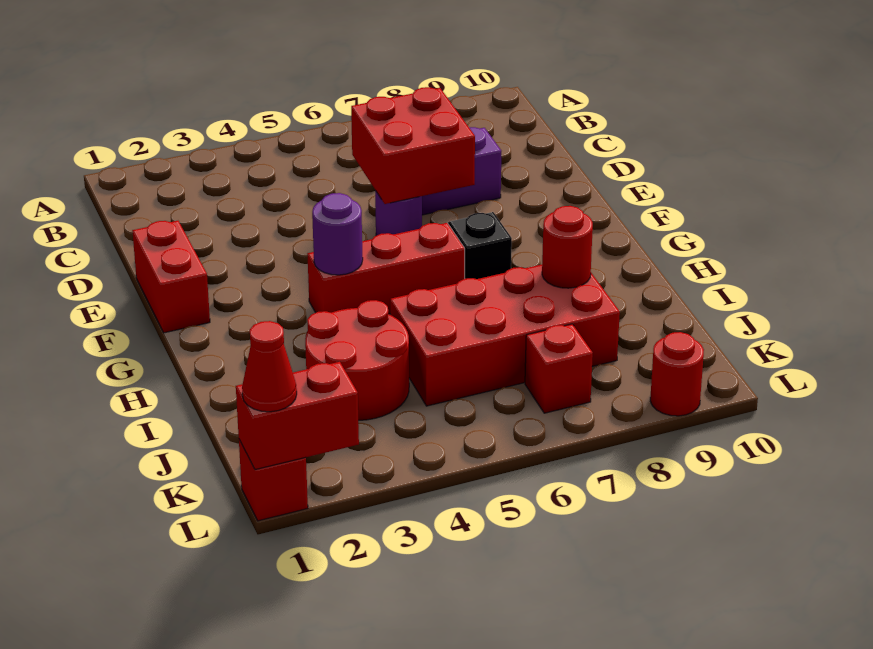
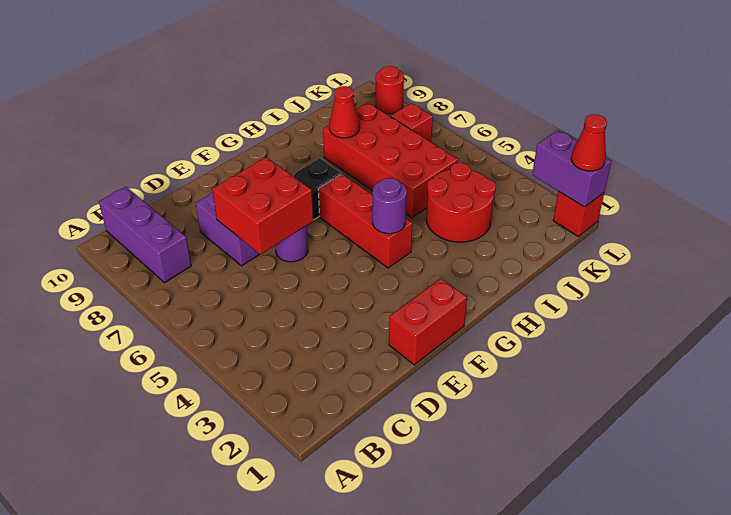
none -> purple brick B8:B10 level 1
red round brick I8 level 2 -> red cone I8 level 2
red brick L1:L2 level 2 -> purple brick L1:L2 level 2

